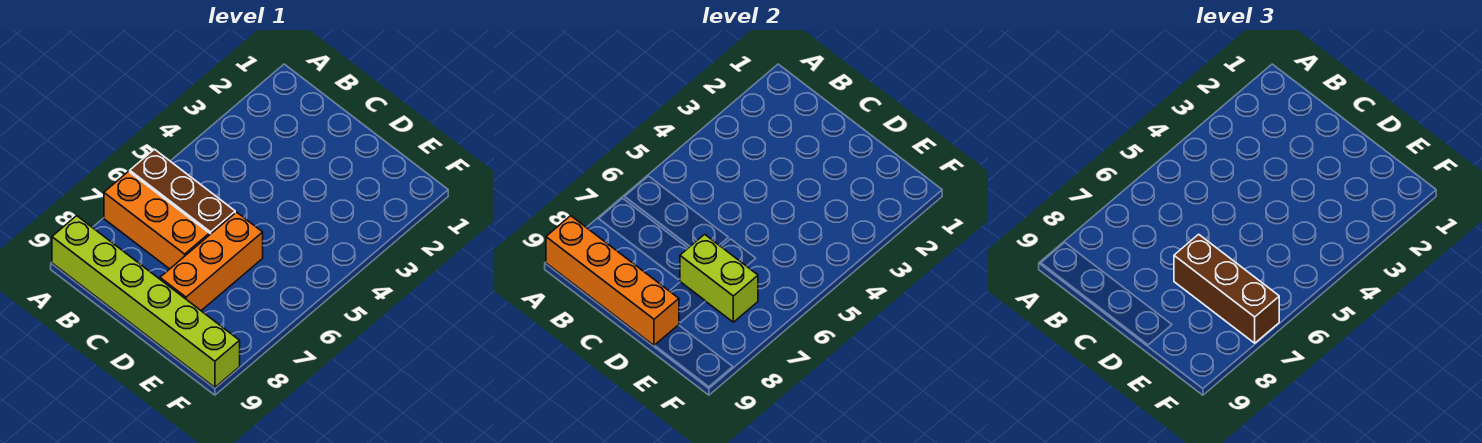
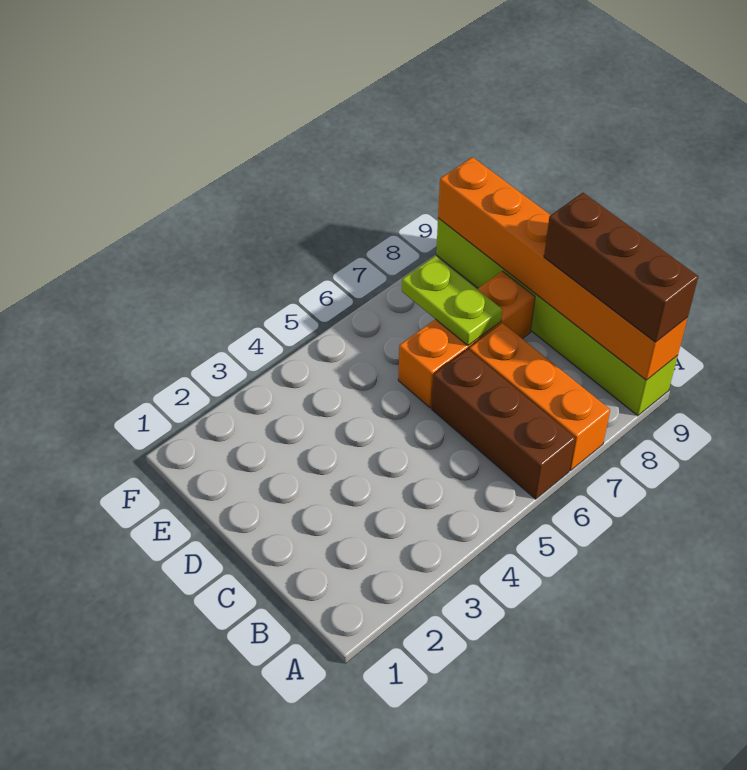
orange brick A9:D9 level 2 -> orange brick A9:F9 level 2
lime brick D7:E7 level 2 -> lime plate D7:E7 level 2
brown brick D7:F7 level 3 -> brown brick A9:C9 level 3

